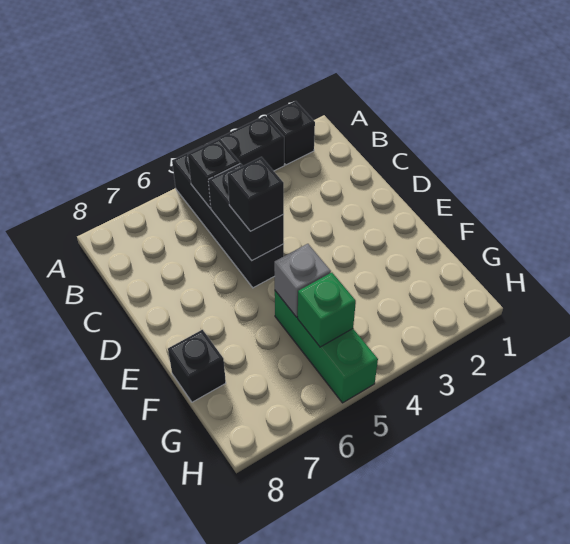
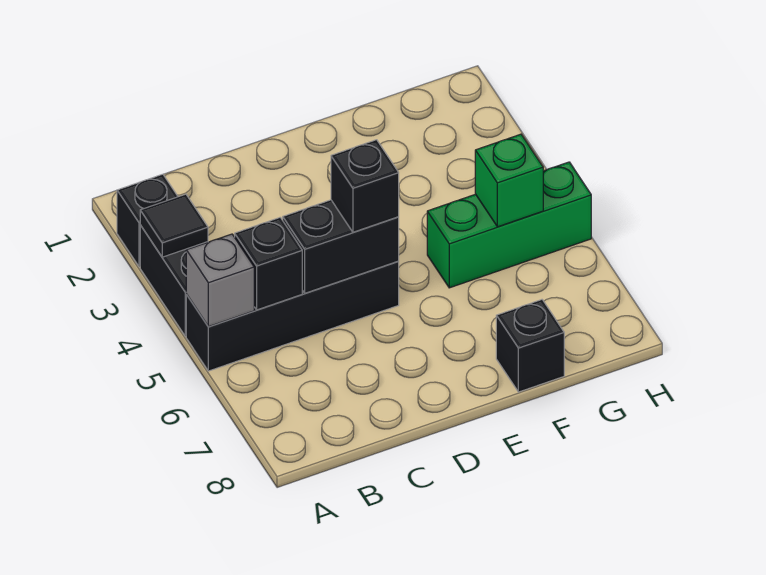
none -> black tile A3 level 2
grey brick F5 level 2 -> grey brick A5 level 2

